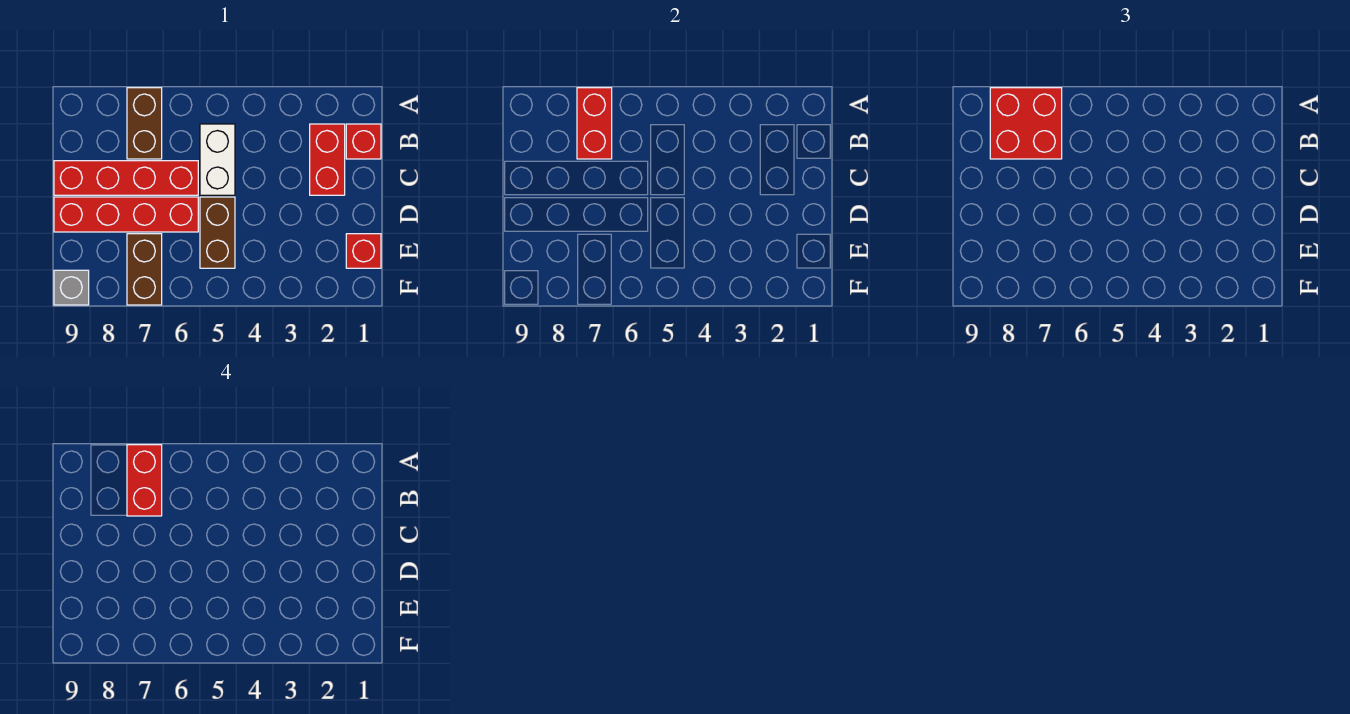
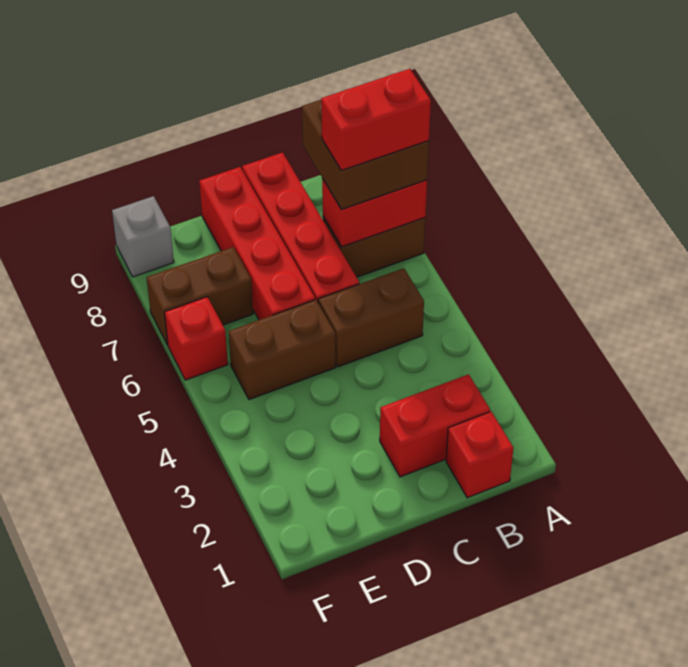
red brick A7:B8 level 3 -> brown brick A7:B8 level 3
white brick B5:C5 level 1 -> brown brick B5:C5 level 1
red brick E1 level 1 -> red brick F6 level 1

